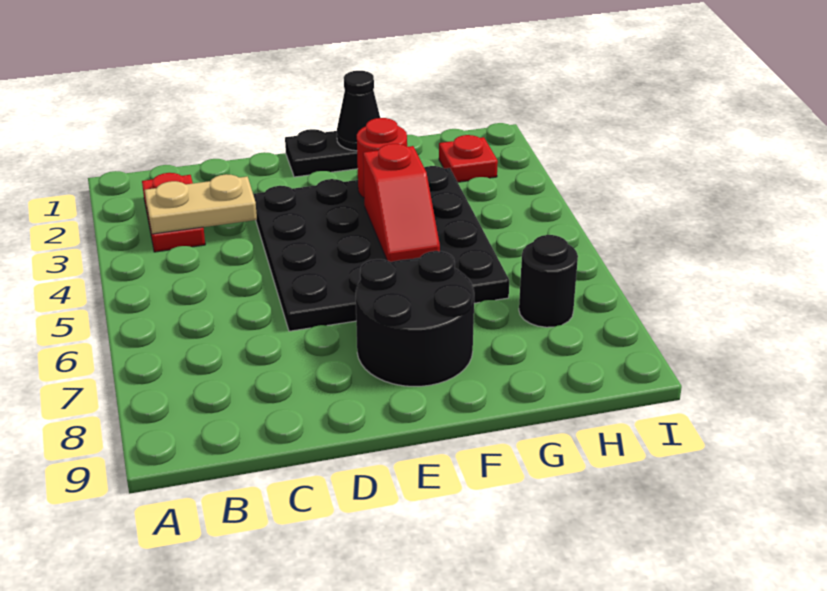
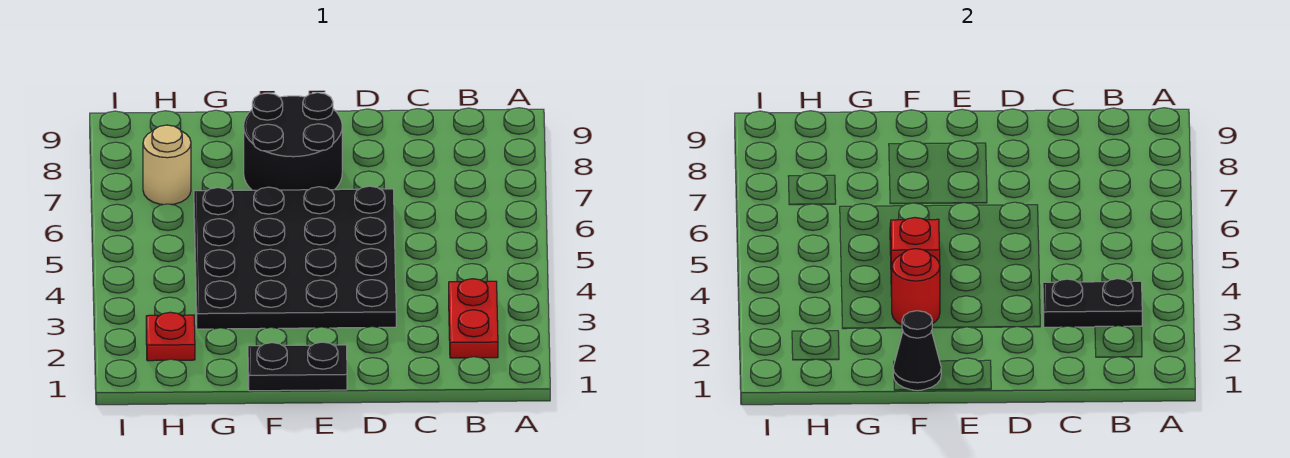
tan plate B3:C3 level 2 -> black plate B3:C3 level 2
black round brick H7 level 1 -> tan round brick H7 level 1

